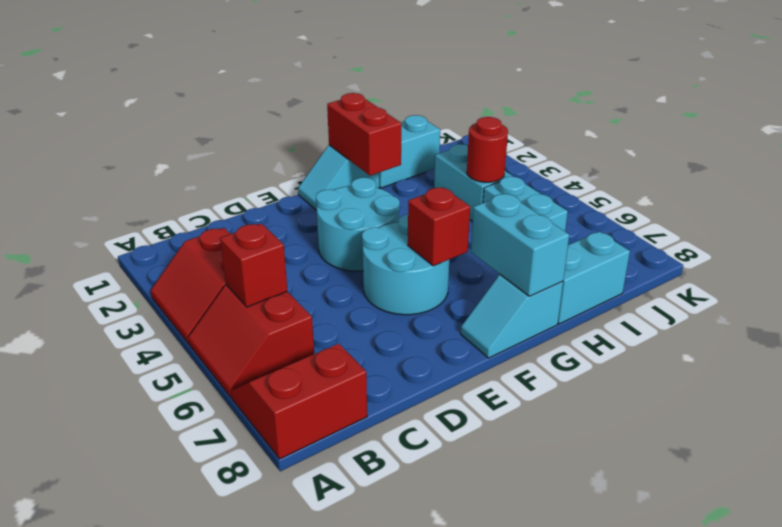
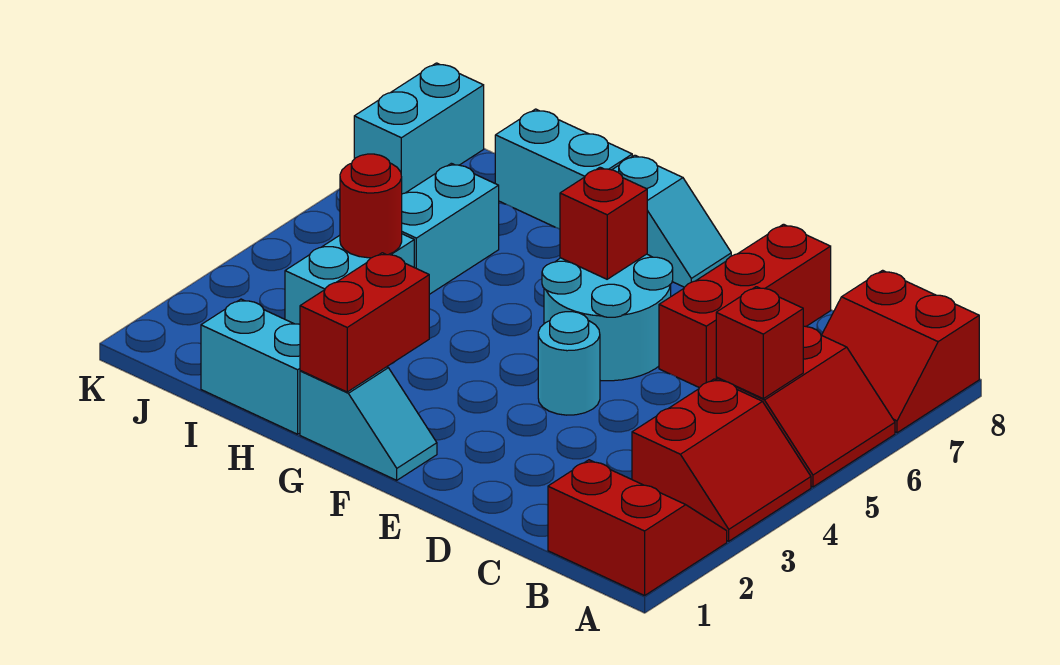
none -> red slope A1:B2 level 1 top 1
none -> red brick D6:D8 level 1
cyan round brick E3:F4 level 1 -> cyan round brick E4 level 1
cyan brick G7:G8 level 2 -> cyan brick K7:K8 level 1

